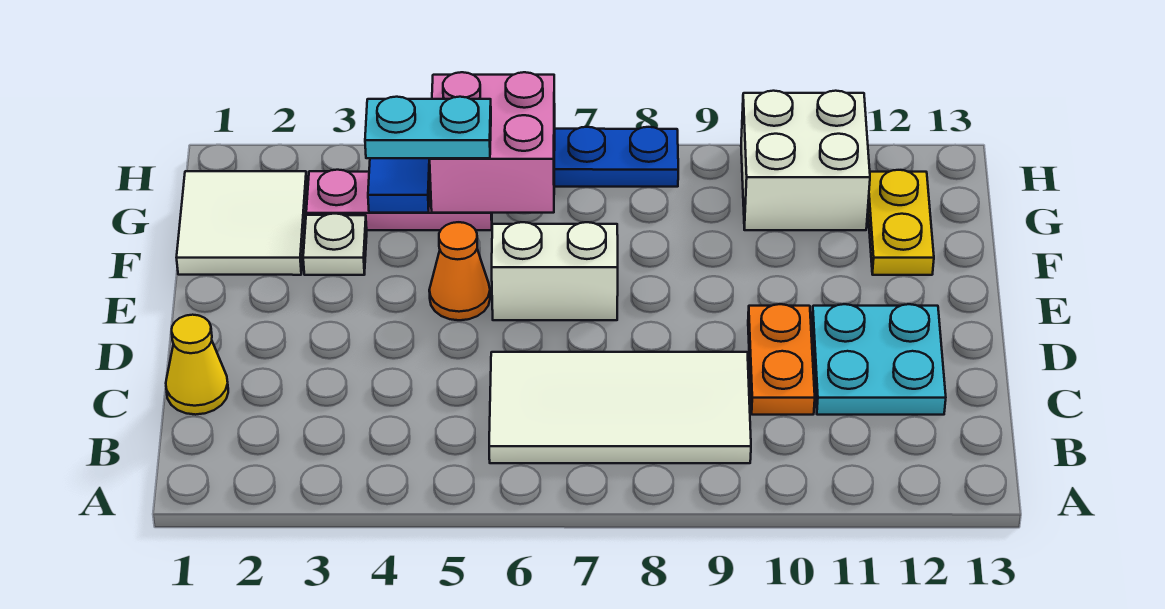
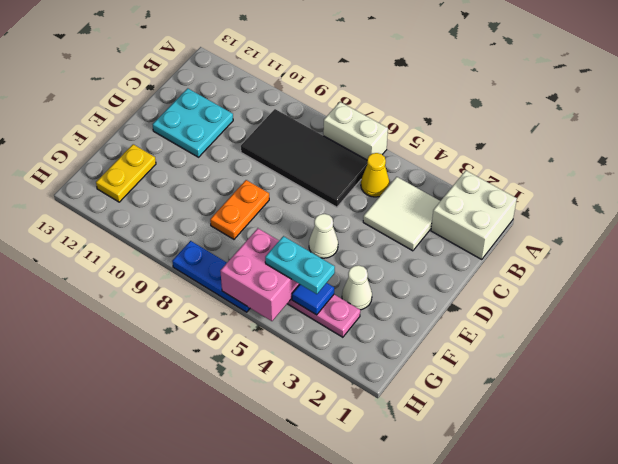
white tile B6:C9 level 1 -> black tile B6:C9 level 1
yellow cone C1 level 1 -> yellow cone B5 level 1
orange plate C10:D10 level 1 -> orange plate E8:F8 level 1
orange cone E5 level 1 -> white cone E5 level 1
white brick E6:E7 level 1 -> white brick A6:A7 level 1
white tile F1:G2 level 1 -> white tile B3:C4 level 1
white plate F3 level 1 -> white cone F3 level 1
white brick G10:H11 level 1 -> white brick A1:B2 level 1

